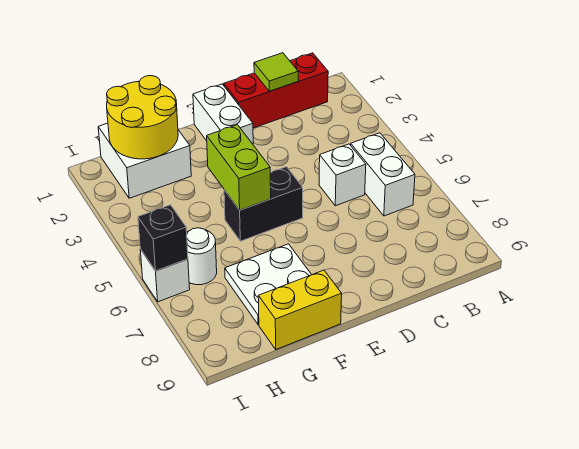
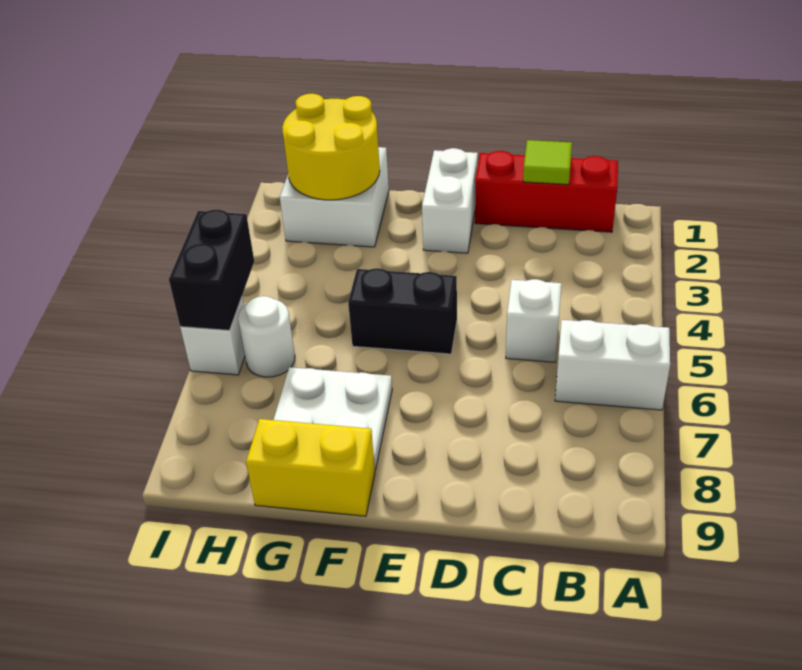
white brick B5:B6 level 1 -> white brick A6:B6 level 1
lime brick F4:F5 level 2 -> none
black brick I6 level 2 -> black brick I5:I6 level 2

